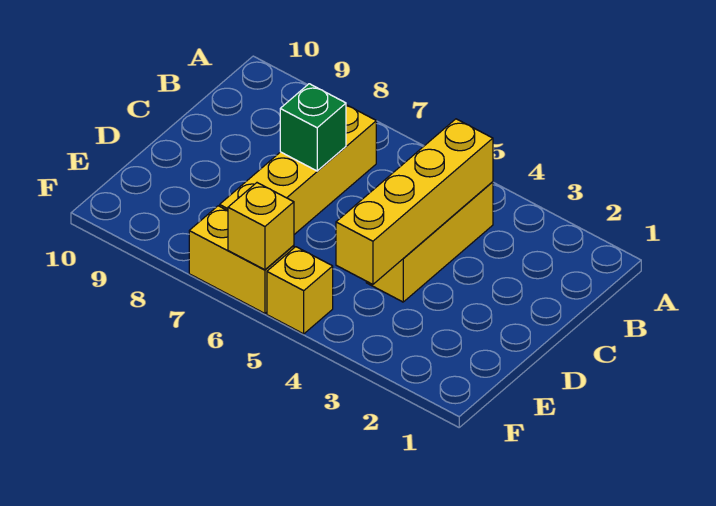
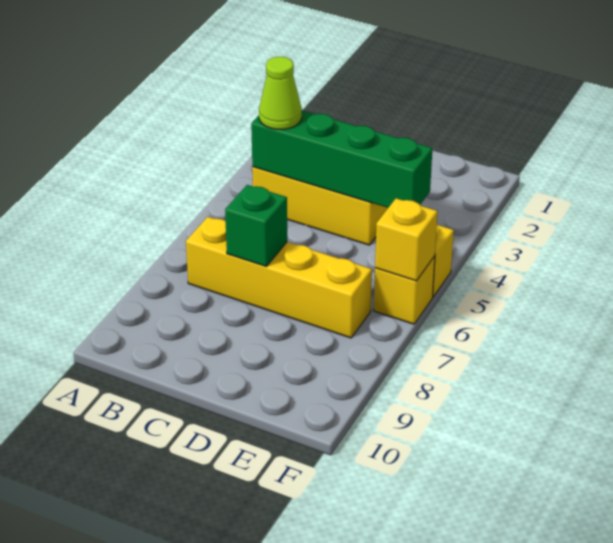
yellow brick B4:E4 level 2 -> green brick B4:E4 level 2
none -> lime cone B4 level 3
yellow brick F6:F7 level 1 -> yellow brick F6 level 1

